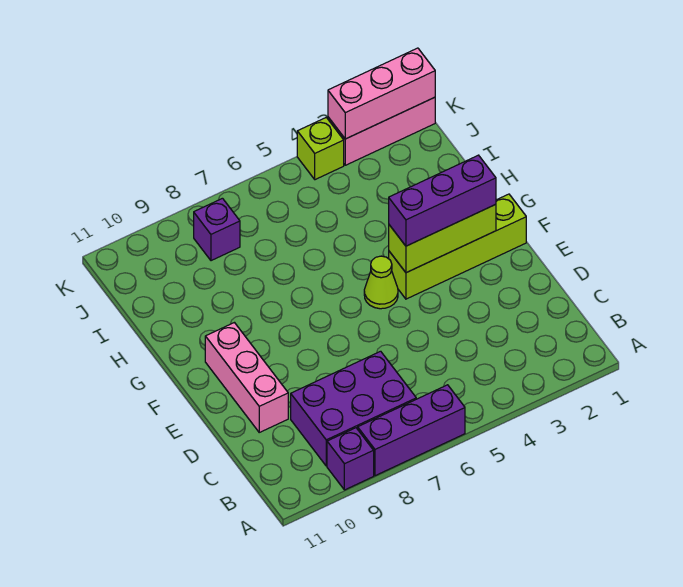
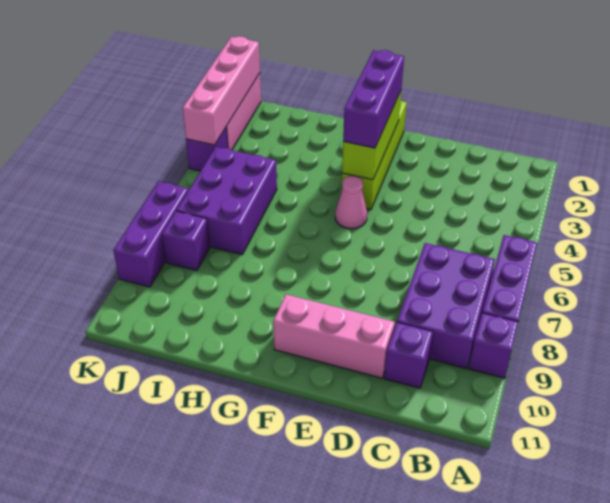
none -> purple brick C10 level 1
lime cone F5 level 1 -> pink cone F5 level 1
none -> purple brick I5:J7 level 1
pink brick K1:K3 level 2 -> pink brick K1:K4 level 2
lime brick K4 level 1 -> purple brick K4 level 1
none -> purple brick K7:K9 level 1

